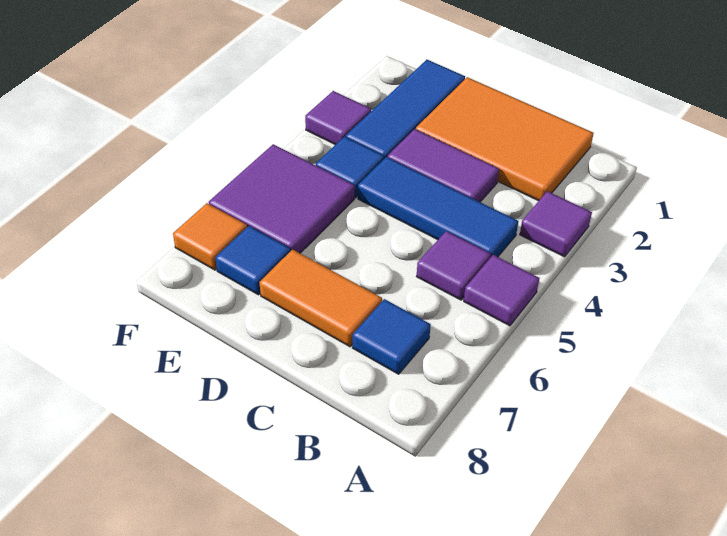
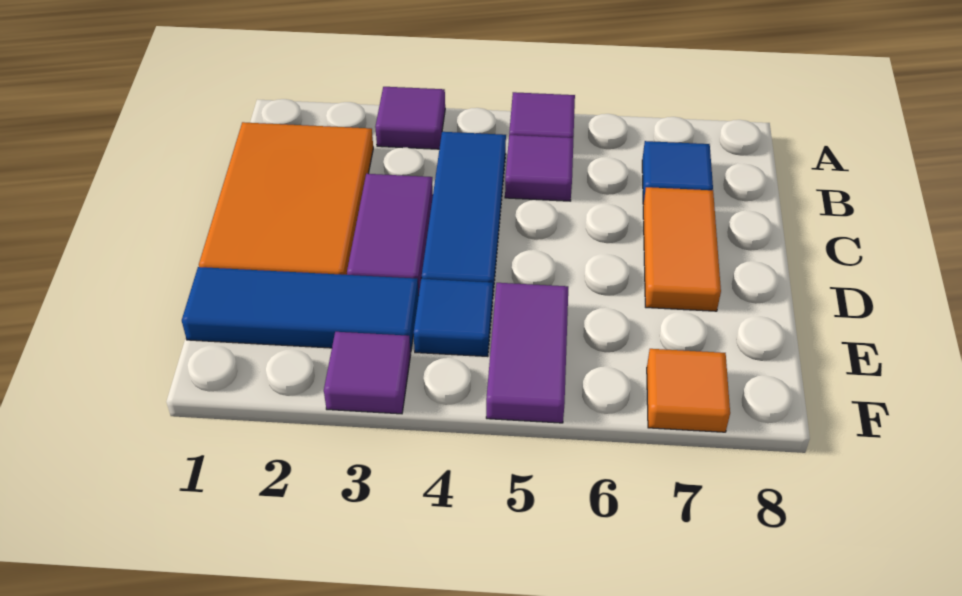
purple tile E5:F6 level 1 -> purple tile E5:F5 level 1
blue tile E7 level 1 -> none

